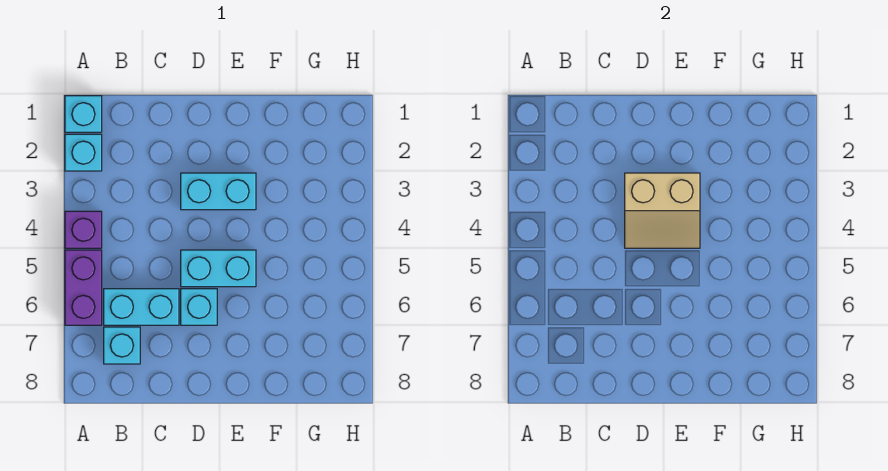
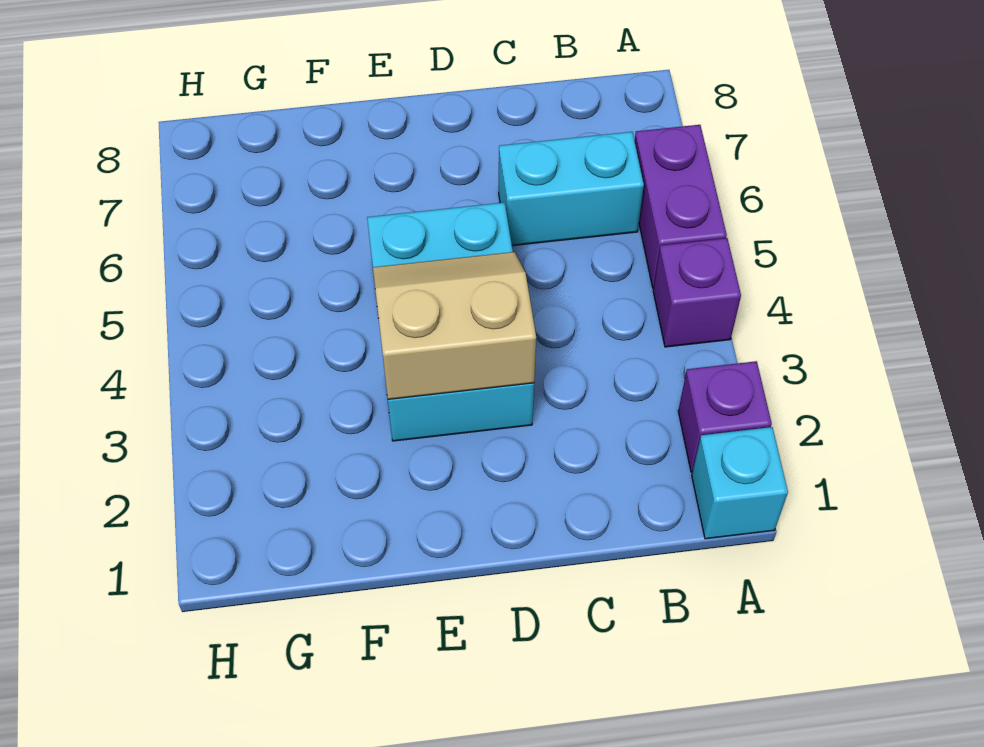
cyan brick A2 level 1 -> purple brick A2 level 1
cyan brick B7 level 1 -> none
cyan brick D6 level 1 -> none

